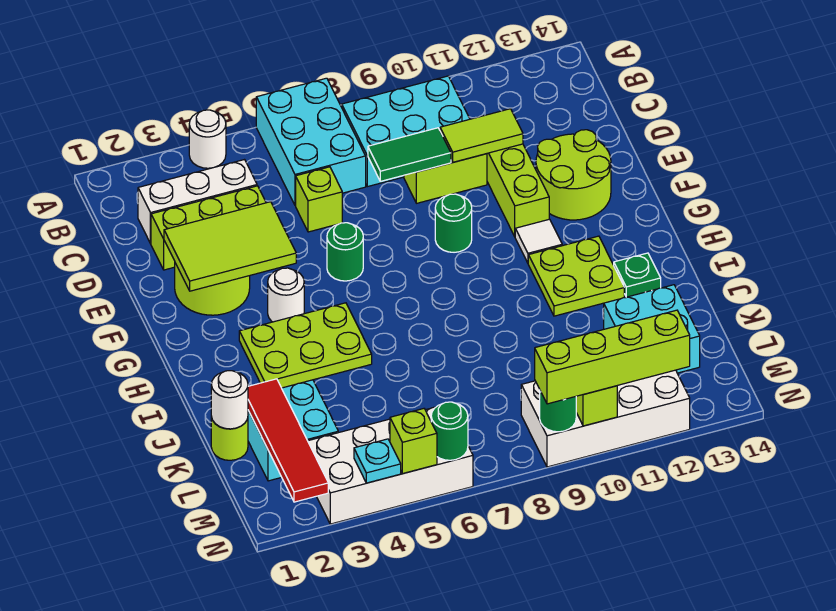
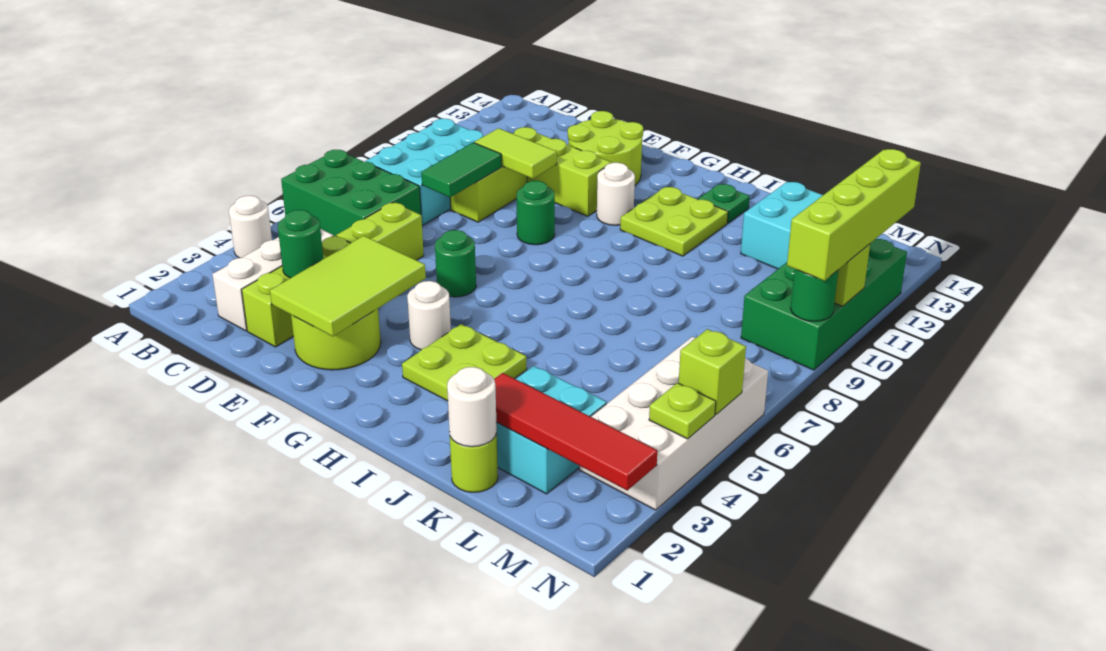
cyan brick A6:C7 level 1 -> green brick A6:C7 level 1
lime brick D6 level 1 -> lime brick D5:D6 level 1
lime tile D10:D11 level 2 -> lime tile D10:E10 level 2
white tile G11 level 1 -> white round brick G11 level 1
lime plate H3:I5 level 1 -> lime plate H3:I4 level 1
white brick M9:N12 level 1 -> green brick M9:N12 level 1
cyan plate N4 level 2 -> lime plate N4 level 2
green round brick N6 level 2 -> green round brick D3 level 2

